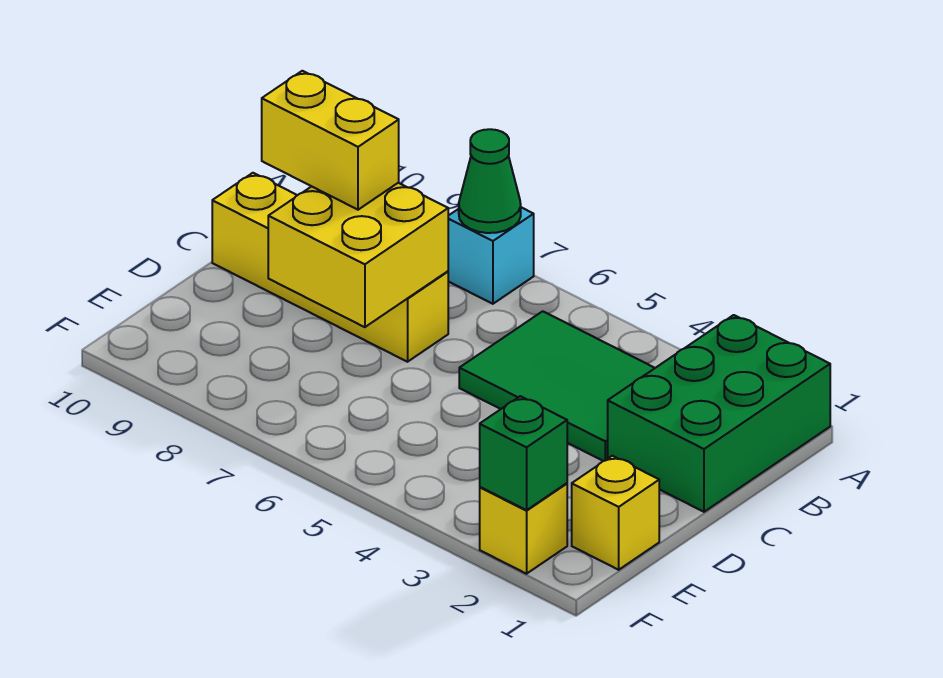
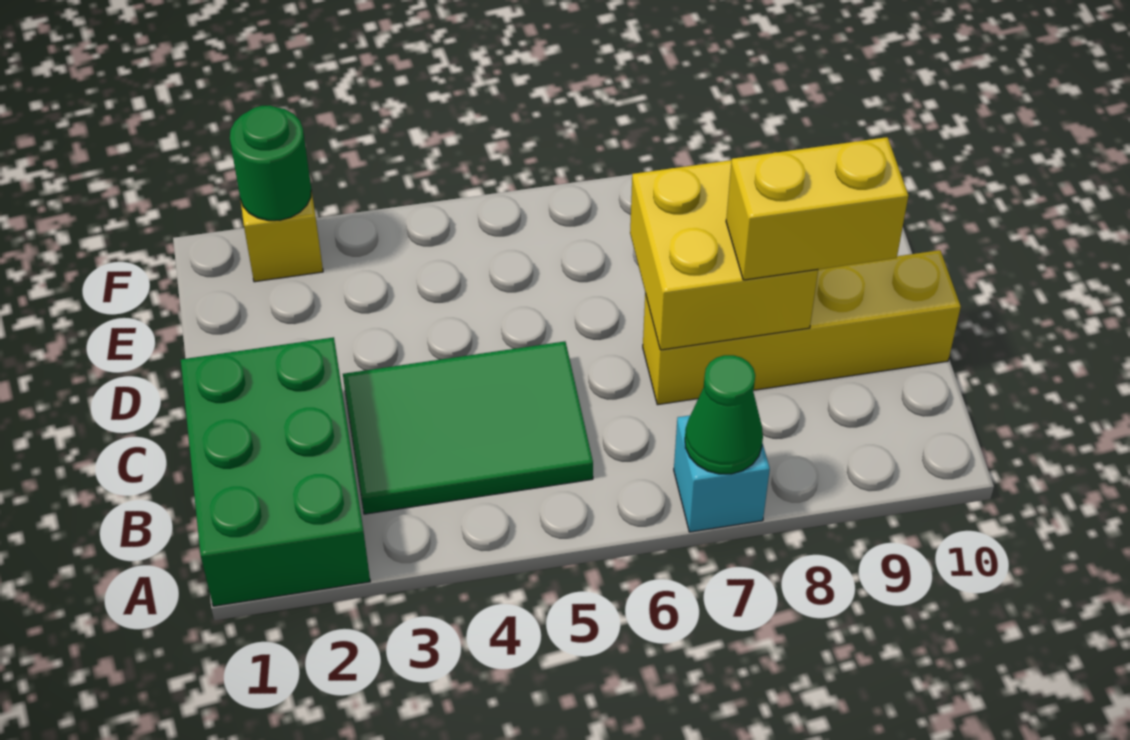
yellow brick E1 level 1 -> none
green brick F2 level 2 -> green round brick F2 level 2

